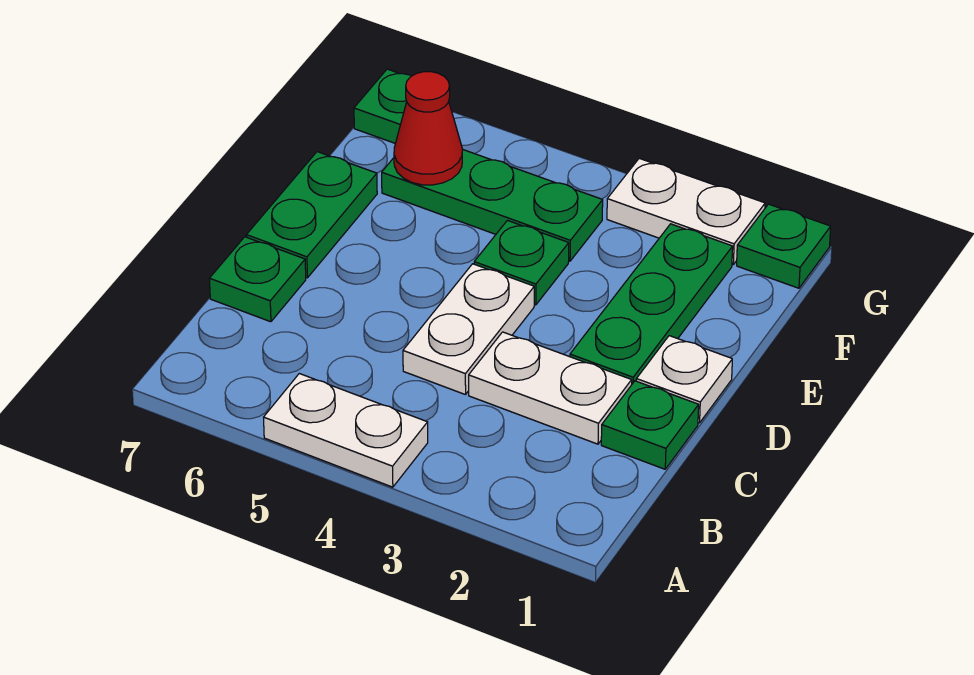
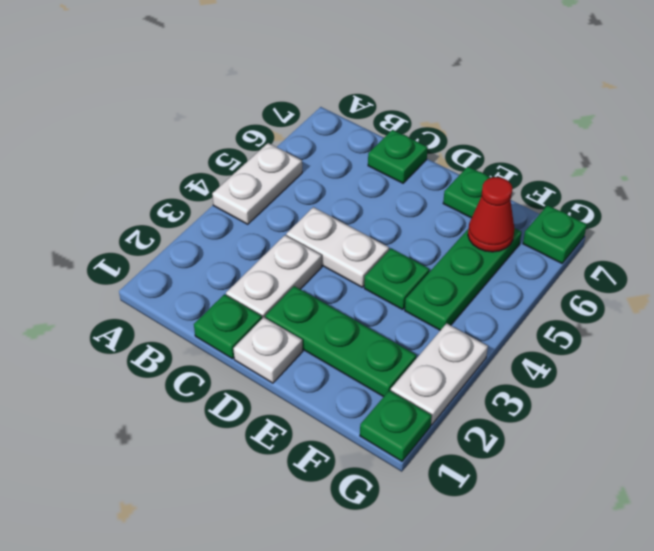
green plate D7:E7 level 1 -> green plate E7 level 1

